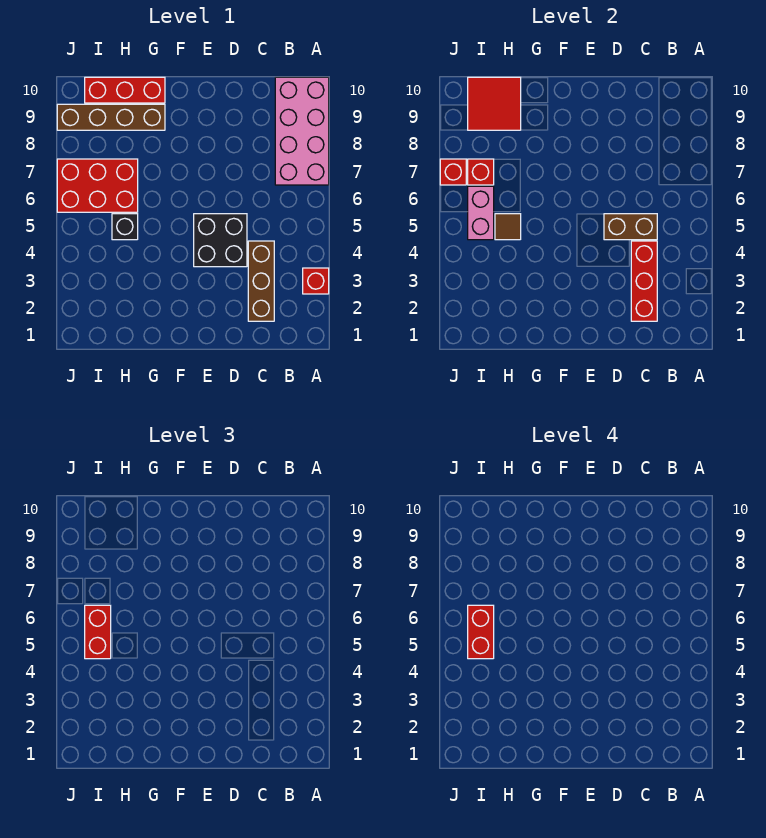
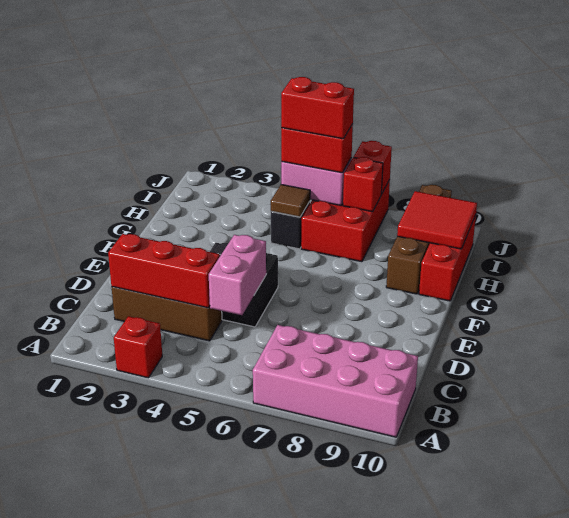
brown brick C5:D5 level 2 -> pink brick C5:D5 level 2

